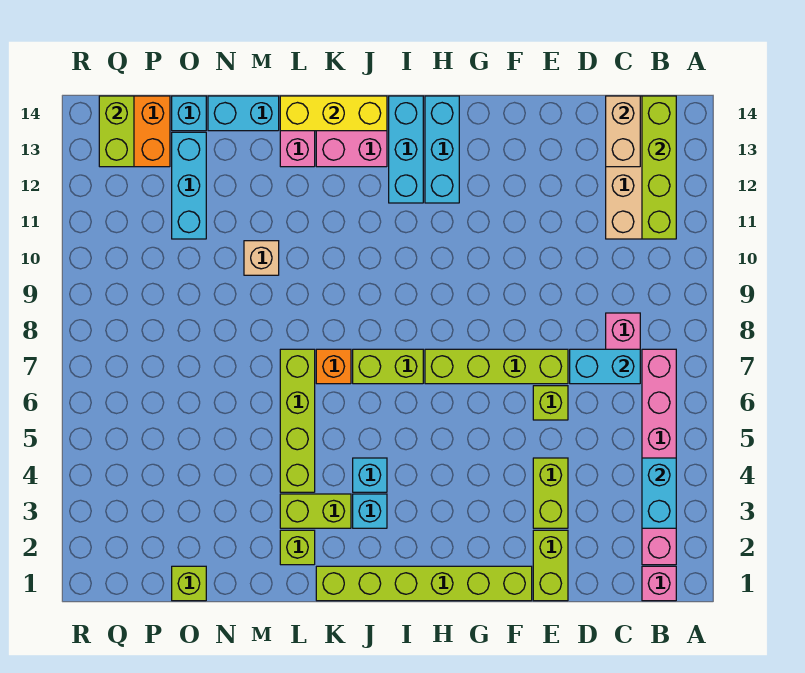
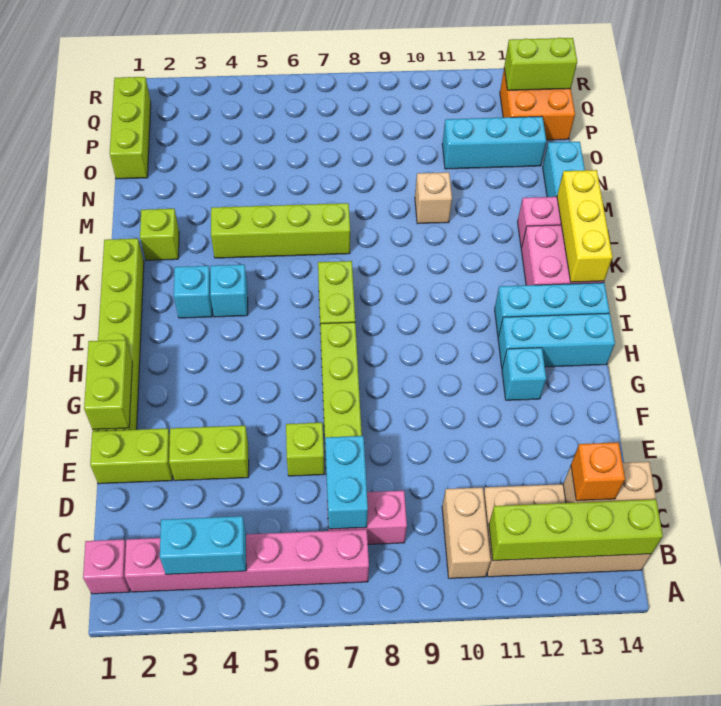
none -> tan brick B10:C10 level 1
lime brick K3:L3 level 1 -> lime brick F1:G1 level 2
orange brick K7 level 1 -> orange brick C13 level 3
lime brick O1 level 1 -> lime brick O1:Q1 level 1
cyan brick O14 level 1 -> cyan brick G12 level 1

